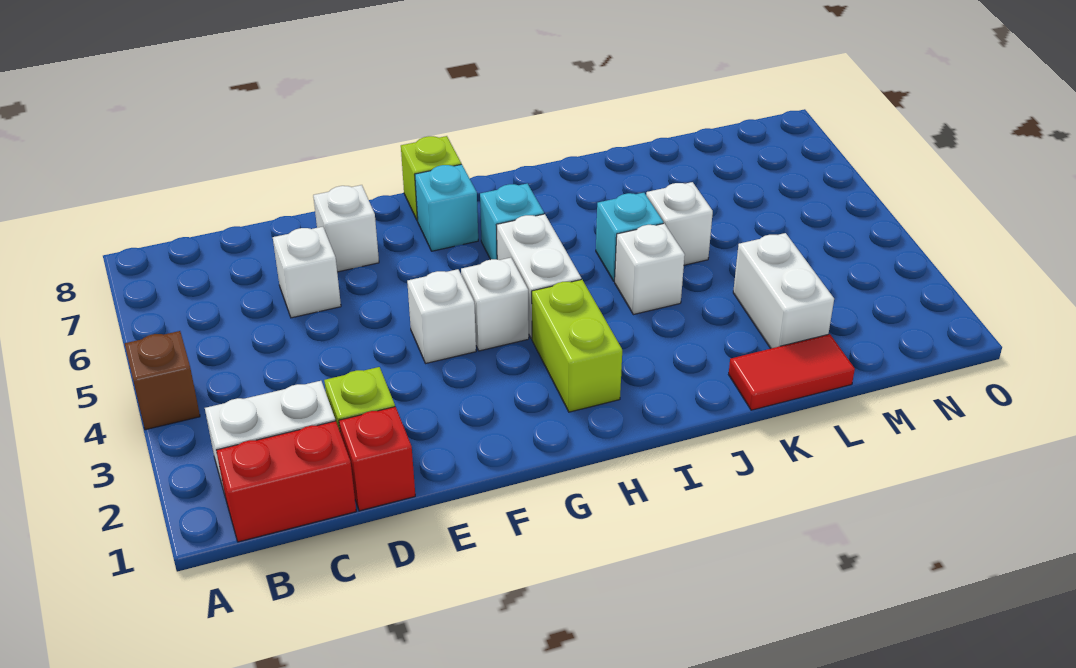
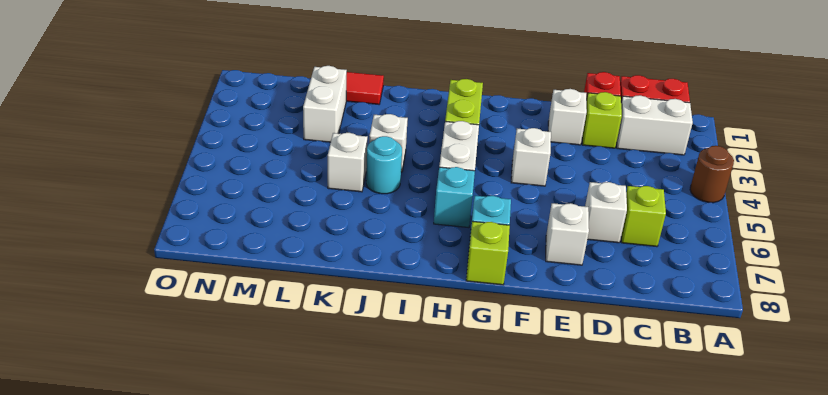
brown brick A4 level 1 -> brown round brick A4 level 1
none -> lime brick C6 level 1
white brick G4 level 1 -> white brick E2 level 1
cyan brick J5 level 1 -> cyan round brick J5 level 1

